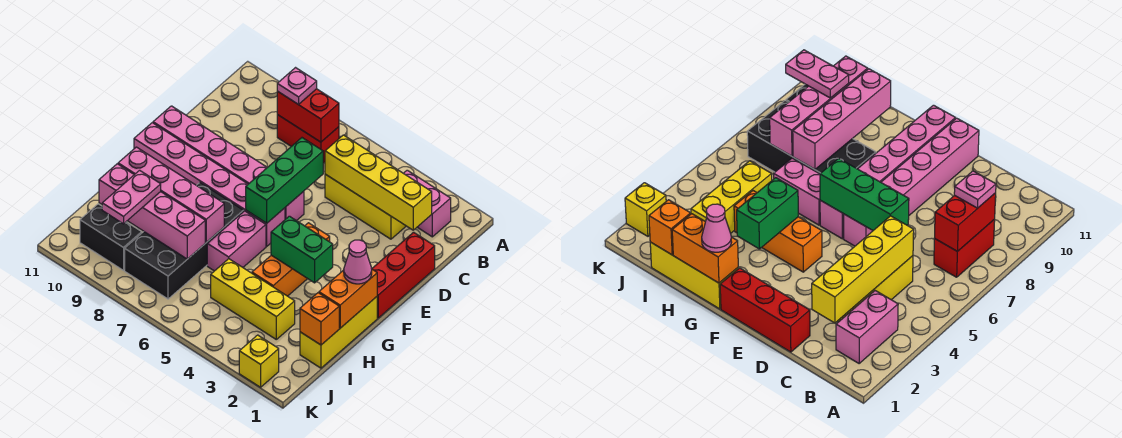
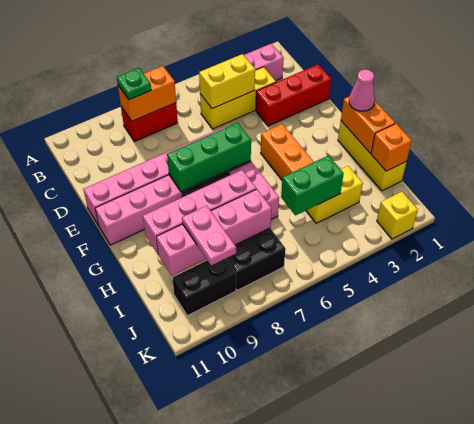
red brick B7:B8 level 2 -> orange brick B7:B8 level 2
pink plate B8 level 3 -> green plate B8 level 3
yellow brick C2:C5 level 2 -> yellow brick C4:C5 level 2
red brick D1:F1 level 1 -> red brick D1:D3 level 1
green brick D6:F6 level 2 -> green brick F6:F8 level 2
green brick G3:G4 level 2 -> green brick I4:I5 level 2
yellow brick I3:I5 level 1 -> yellow brick I3:I4 level 1

